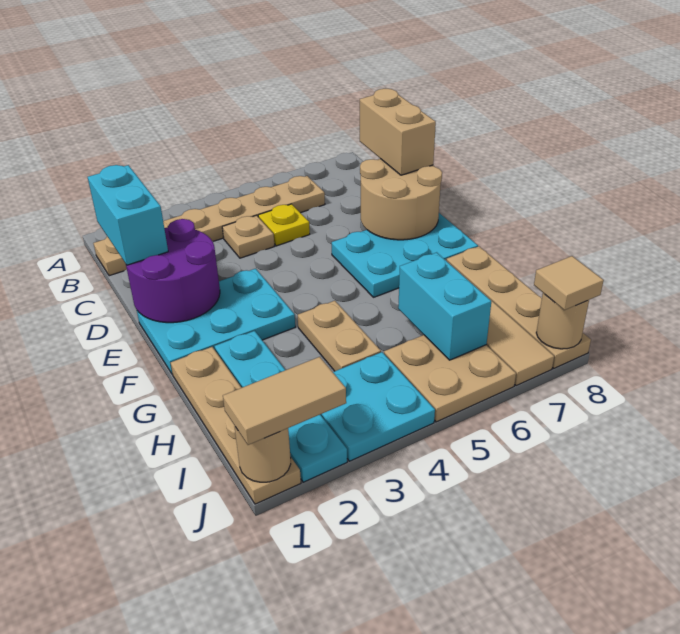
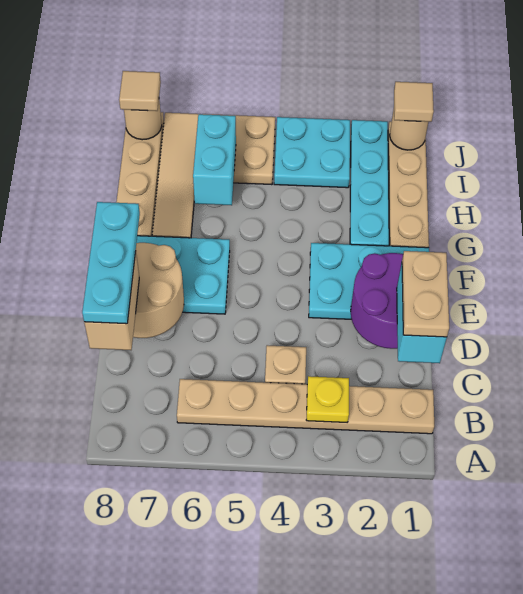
yellow plate C5 level 1 -> yellow plate B3 level 2
none -> cyan plate C8:E8 level 4
tan plate G4:H4 level 1 -> tan plate C1:D1 level 4
tan tile J1:J2 level 3 -> tan tile J1 level 3

